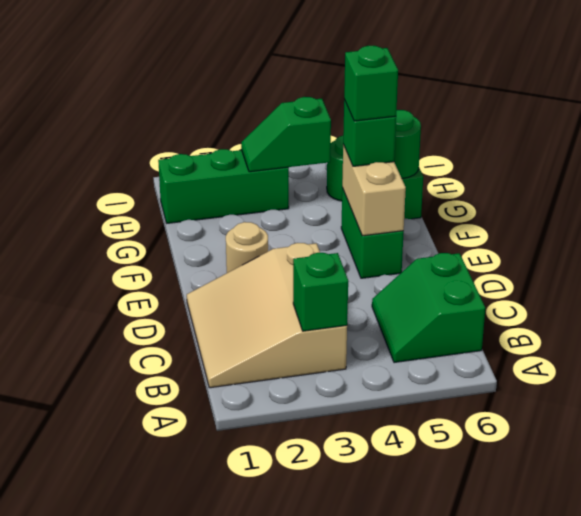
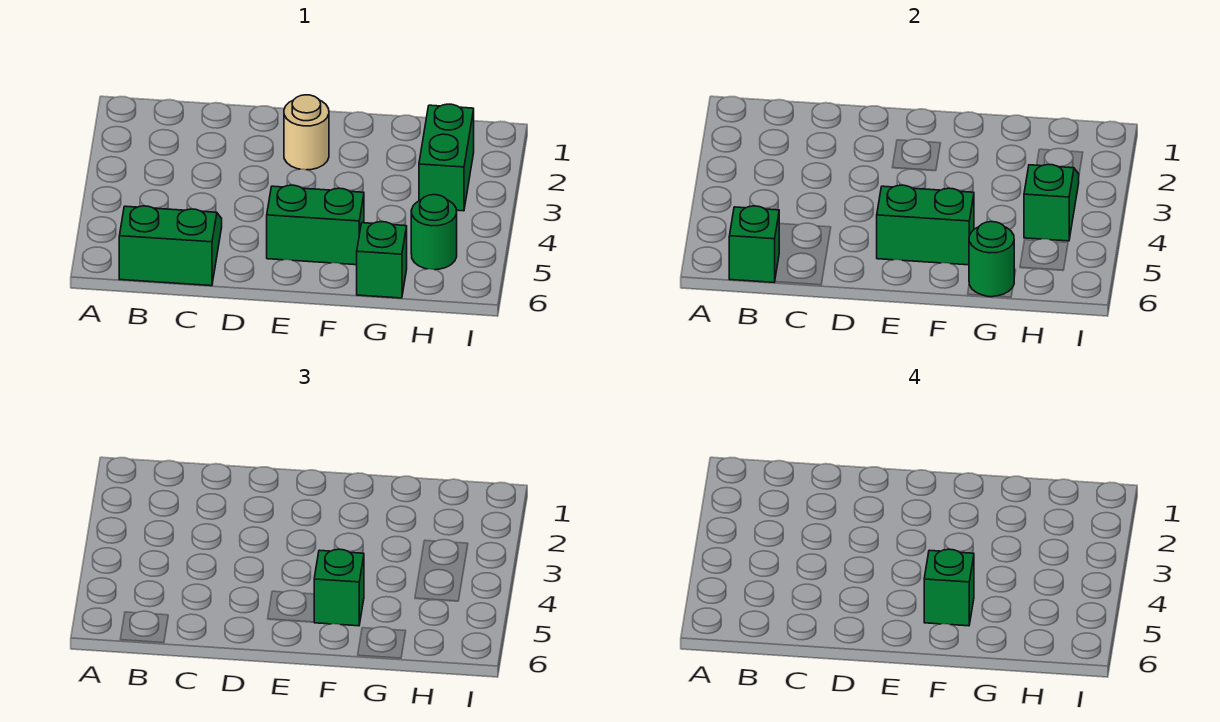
tan slope B1:D3 level 1 top 3 -> none
green brick B3 level 2 -> green brick B6 level 2
tan brick E5:F5 level 2 -> green brick E5:F5 level 2
green brick H1:H3 level 1 -> green brick H2:H3 level 1

